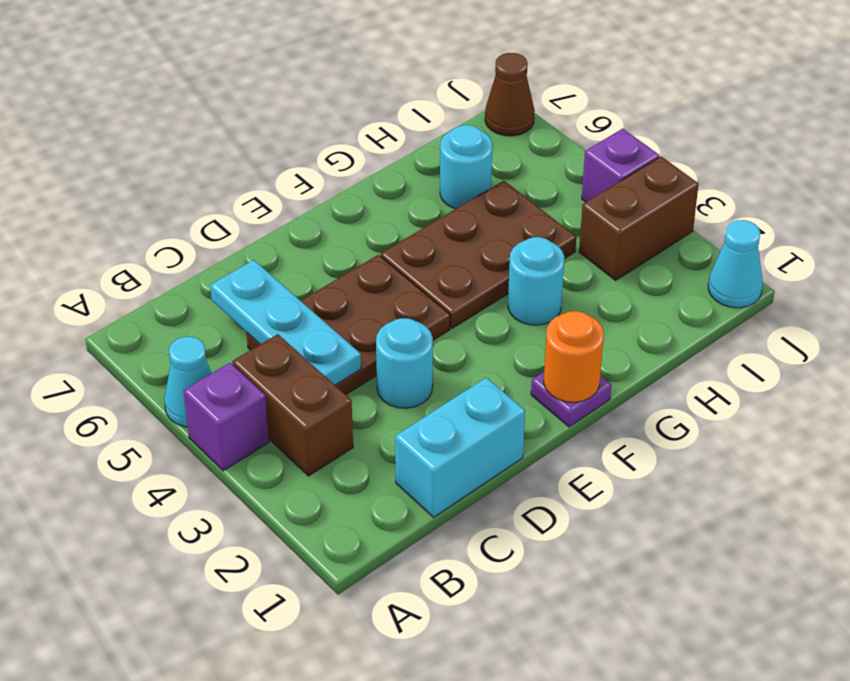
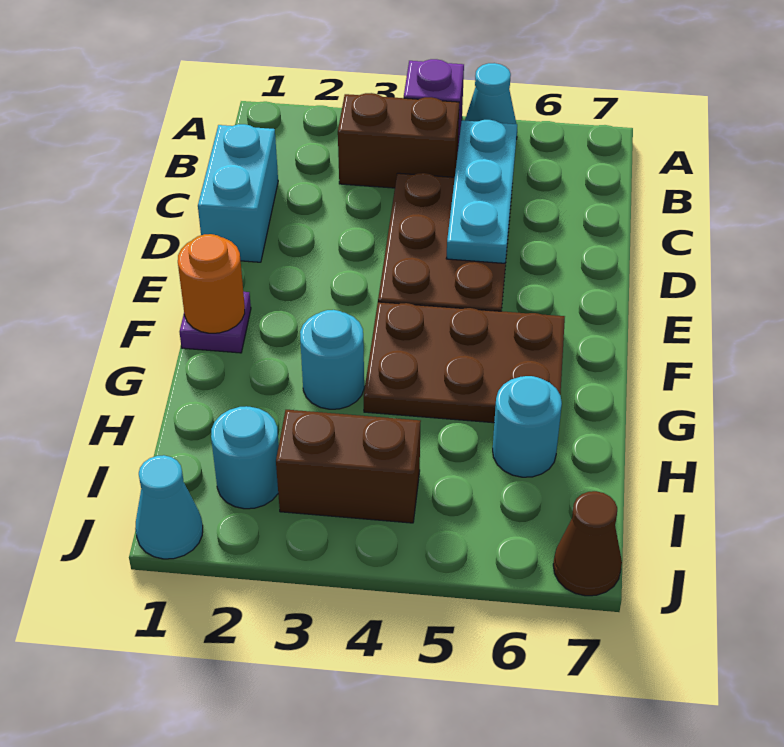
cyan plate C4:C6 level 2 -> cyan plate B5:D5 level 2
cyan round brick D3 level 1 -> cyan round brick I2 level 1
brown plate F4:H5 level 1 -> brown plate F4:G6 level 1
brown brick I3:J3 level 1 -> brown brick I3:I4 level 1
purple brick J4 level 1 -> none

